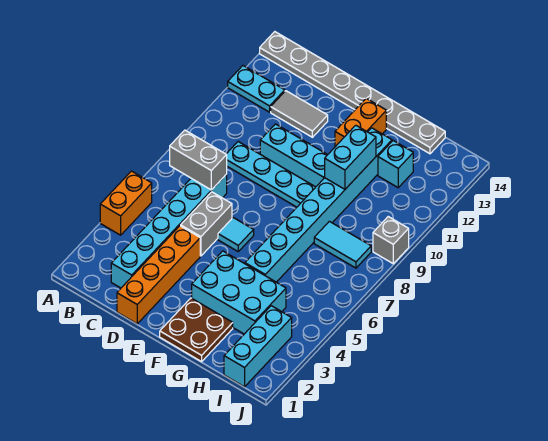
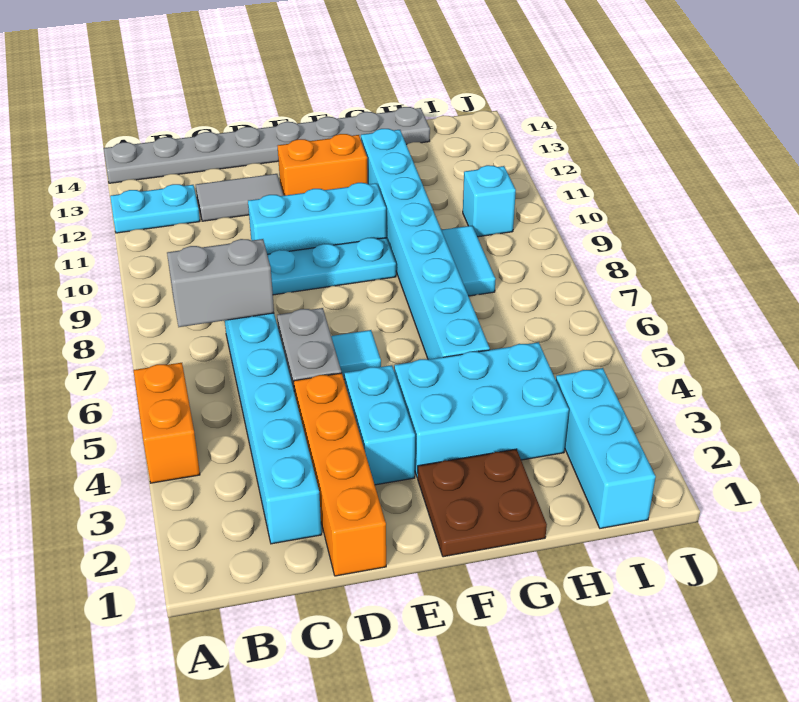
orange brick F12:F13 level 1 -> orange brick E12:F12 level 1
cyan brick G10:G11 level 2 -> cyan brick E3:E4 level 1
cyan tile H8:I8 level 1 -> cyan tile H8:H9 level 1
cyan brick H12 level 1 -> cyan brick I10 level 1
grey brick J9 level 1 -> none

